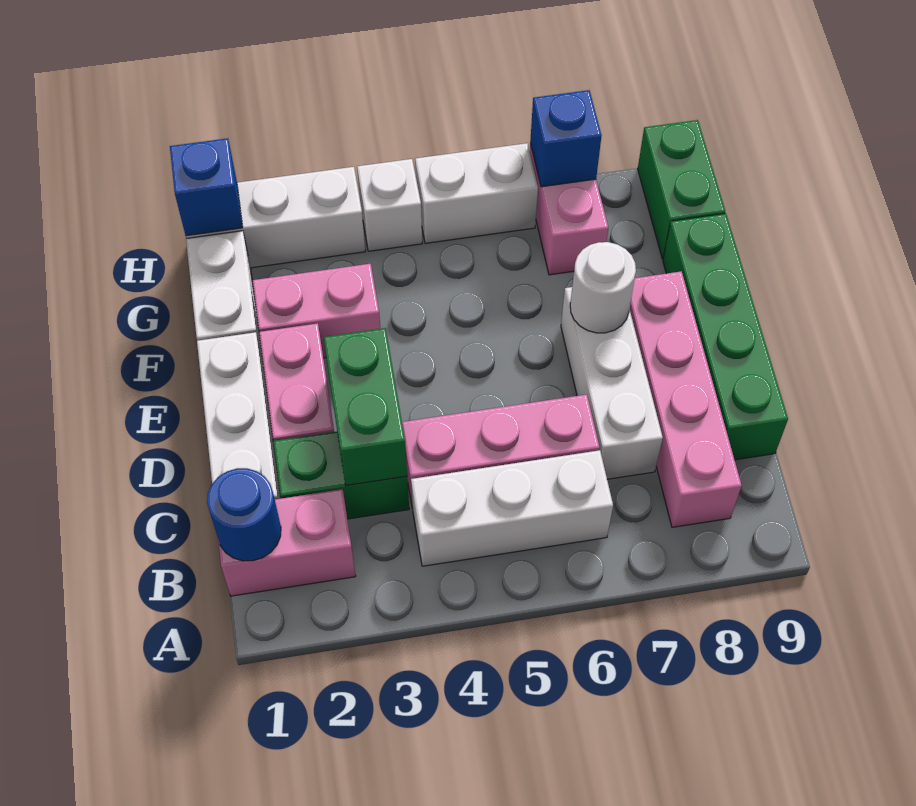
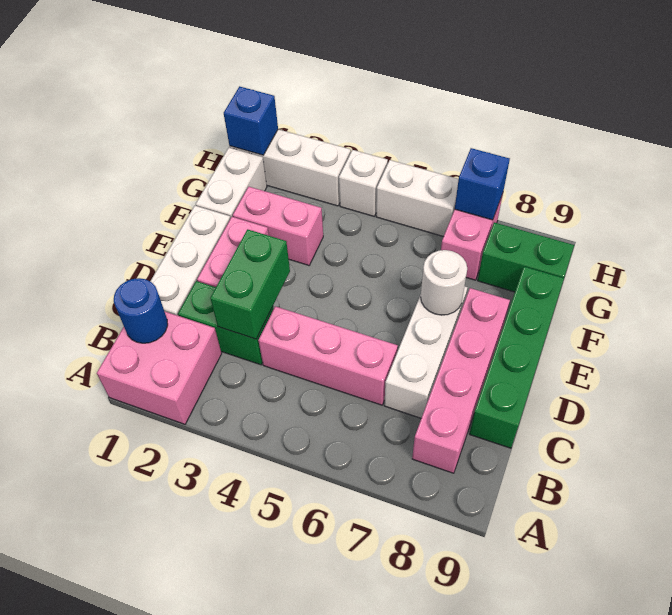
pink brick B1:B2 level 1 -> pink brick A1:B2 level 1
white brick B4:B6 level 1 -> none
green brick G9:H9 level 1 -> green brick G8:G9 level 1

